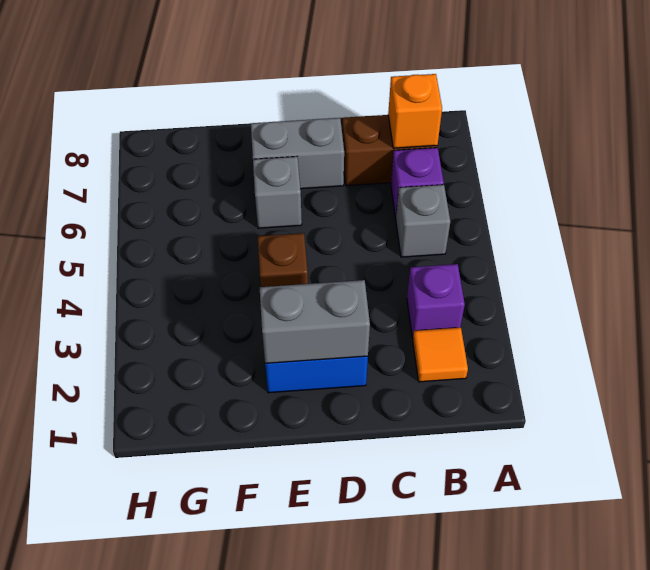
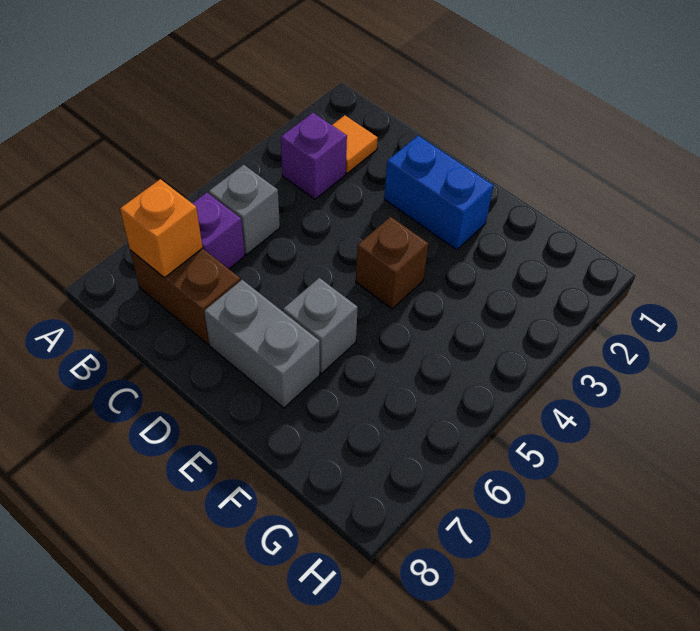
grey brick D2:E2 level 2 -> none

